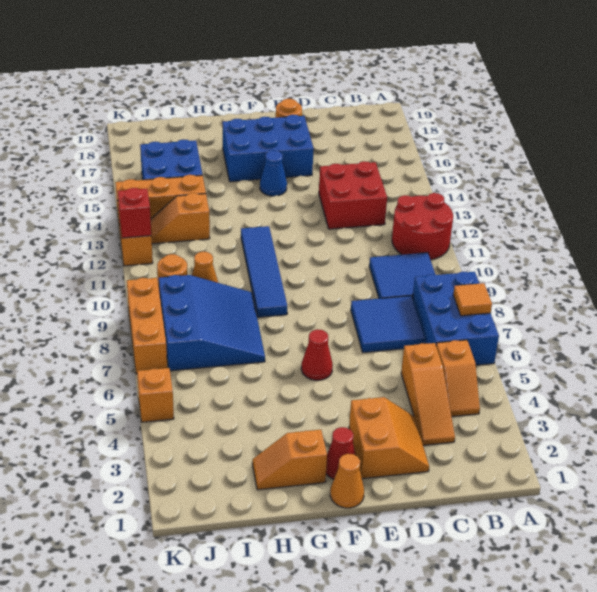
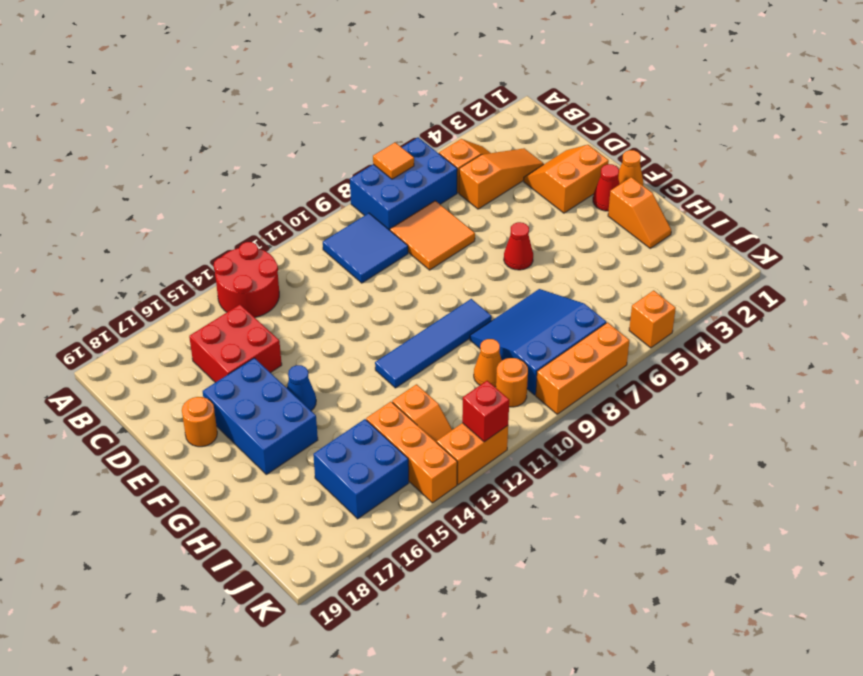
red round brick A11:B12 level 1 -> red round brick A13:B14 level 1
blue tile C7:D8 level 1 -> orange tile C7:D8 level 1
red brick C13:D14 level 1 -> red brick C15:D16 level 1

